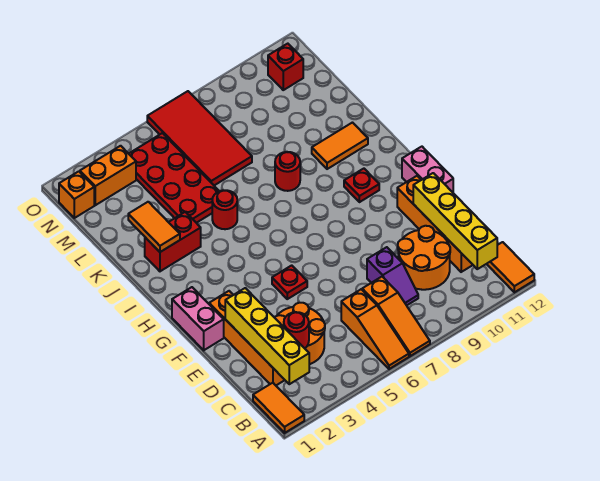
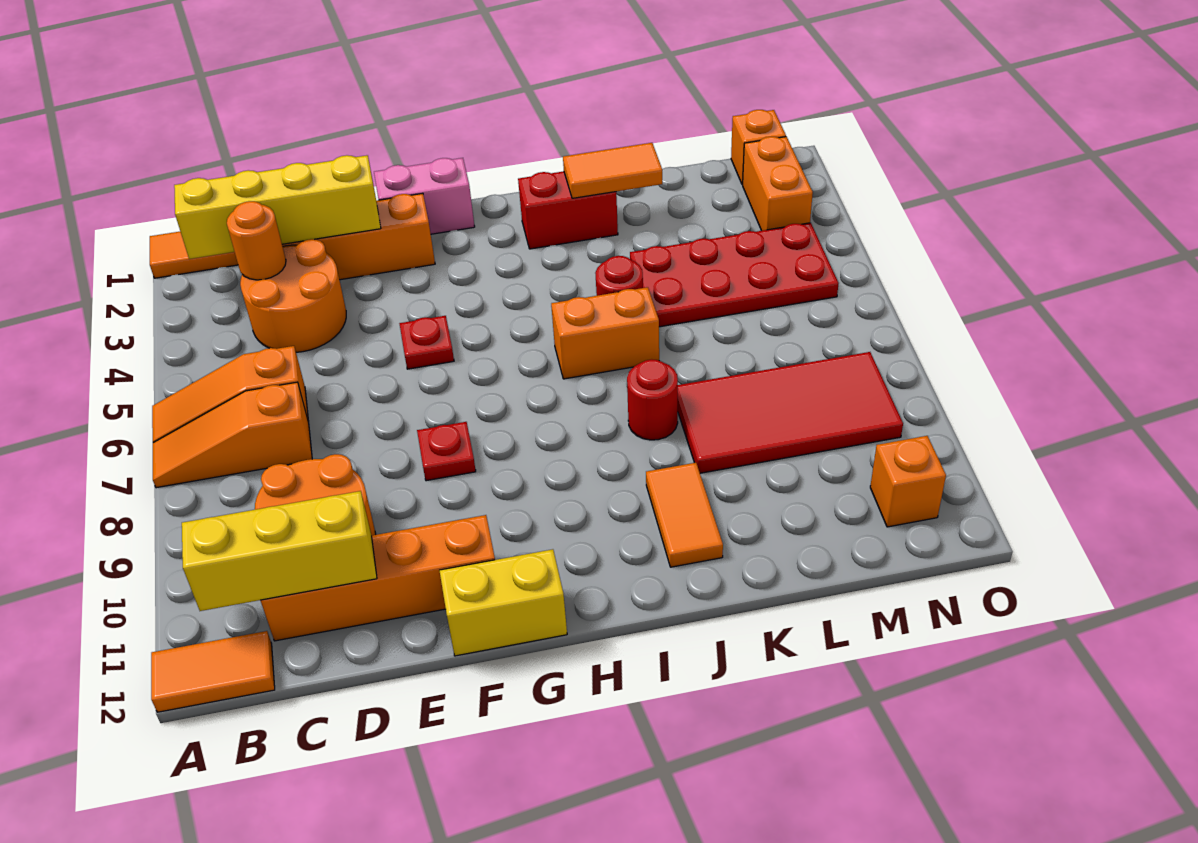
yellow brick B11:E11 level 2 -> yellow brick B11:D11 level 2
red round brick C3 level 2 -> orange round brick C3 level 2
purple slope C8:D8 level 1 top D -> none
pink brick F12:G12 level 1 -> yellow brick F12:G12 level 1
red plate H10 level 1 -> red plate F8 level 1
none -> orange brick I6:J6 level 1
red brick J2:J3 level 1 -> red brick I2:J2 level 1
red tile L6:O7 level 1 -> red tile K8:N9 level 1
red brick N11 level 1 -> orange brick N11 level 1

